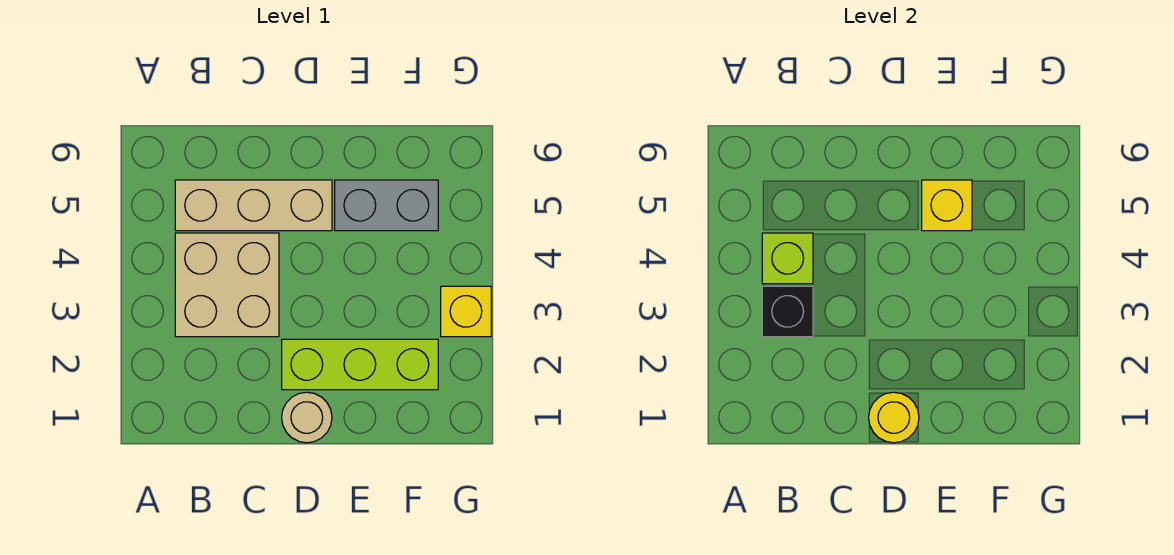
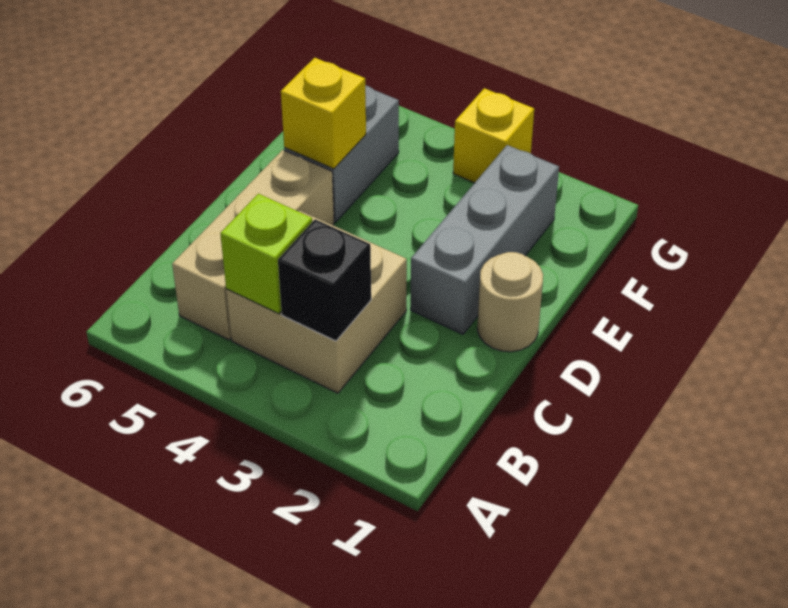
yellow round brick D1 level 2 -> none
lime brick D2:F2 level 1 -> grey brick D2:F2 level 1

